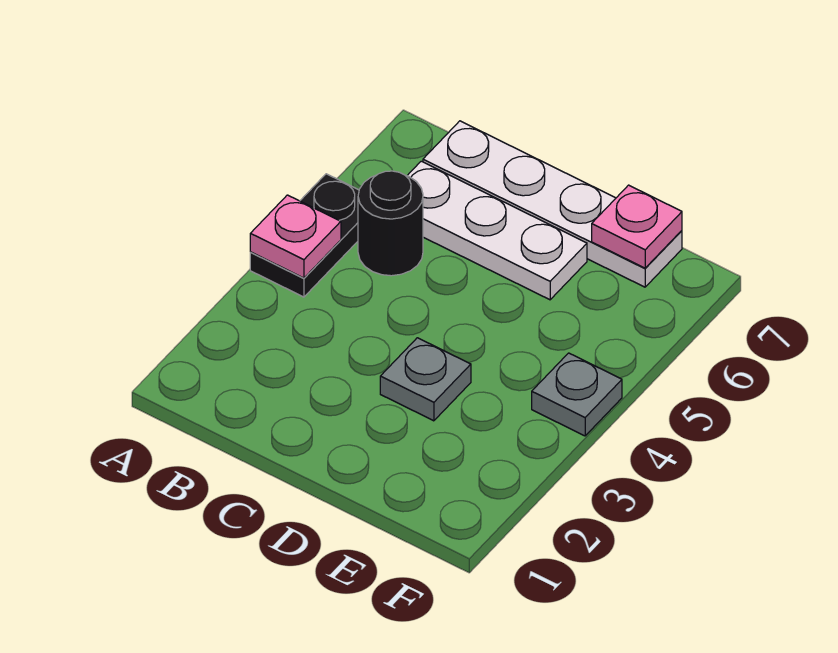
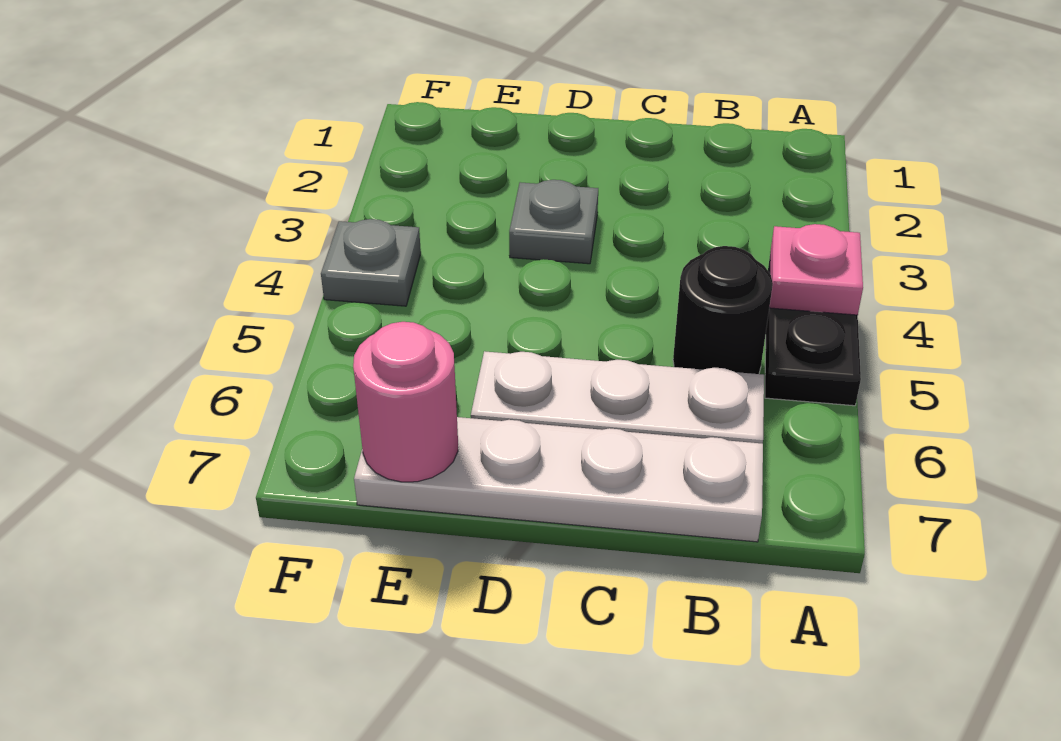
pink plate E7 level 2 -> pink round brick E7 level 2

